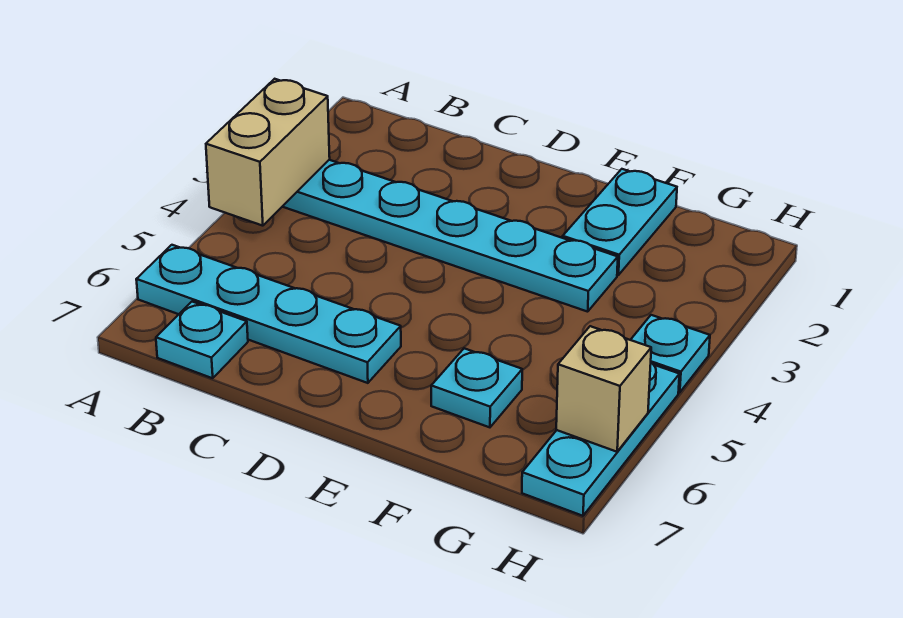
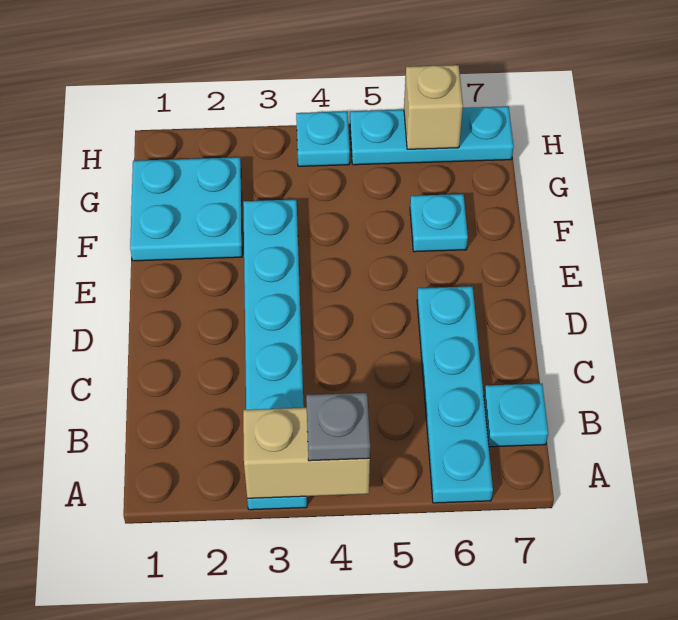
none -> grey plate A4 level 3
cyan plate F1:F2 level 1 -> cyan plate F1:G2 level 1

